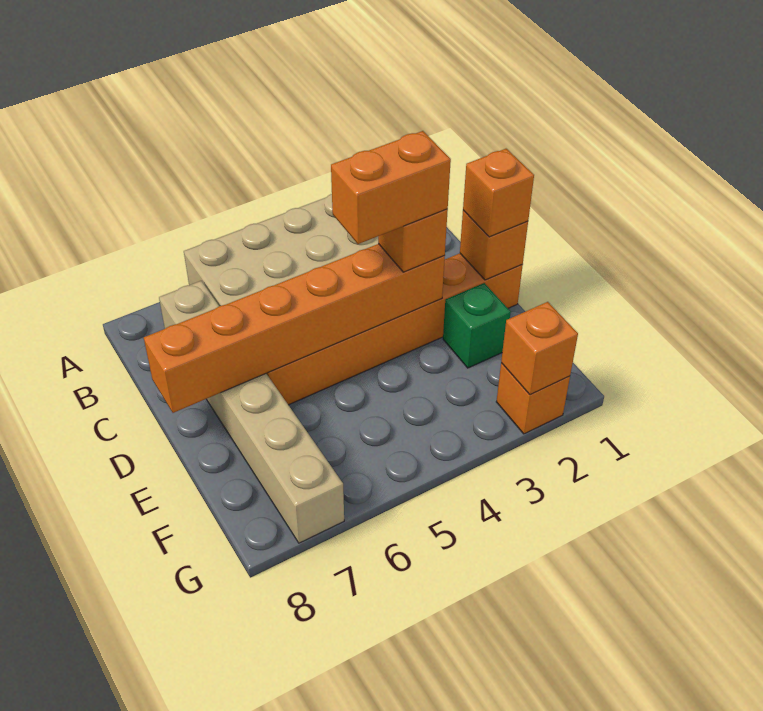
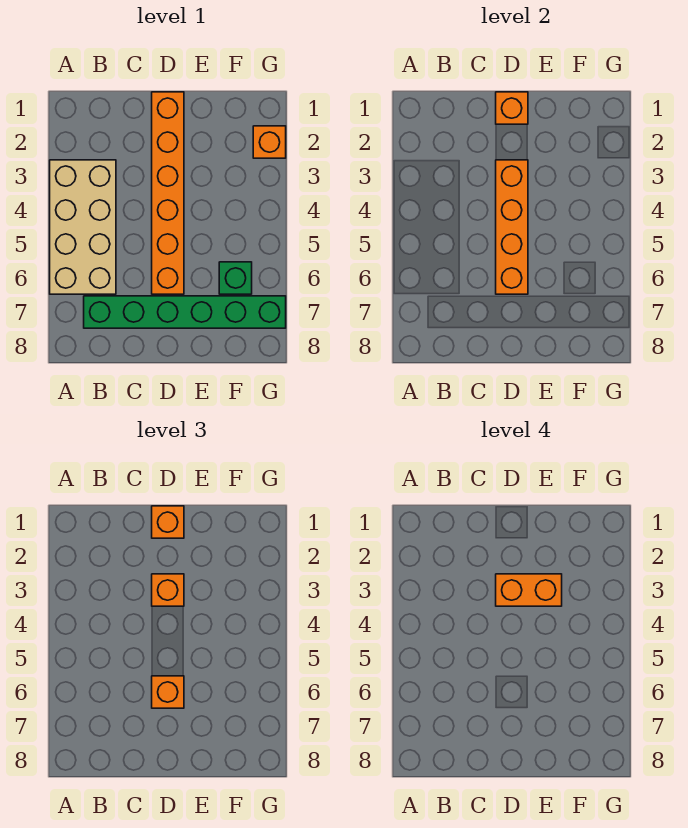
tan brick B7:G7 level 1 -> green brick B7:G7 level 1
orange brick D3:D8 level 2 -> orange brick D3:D6 level 2
orange brick D3:D4 level 4 -> orange brick D3:E3 level 4
green brick E2 level 1 -> green brick F6 level 1
orange brick G2 level 2 -> orange brick D6 level 3

